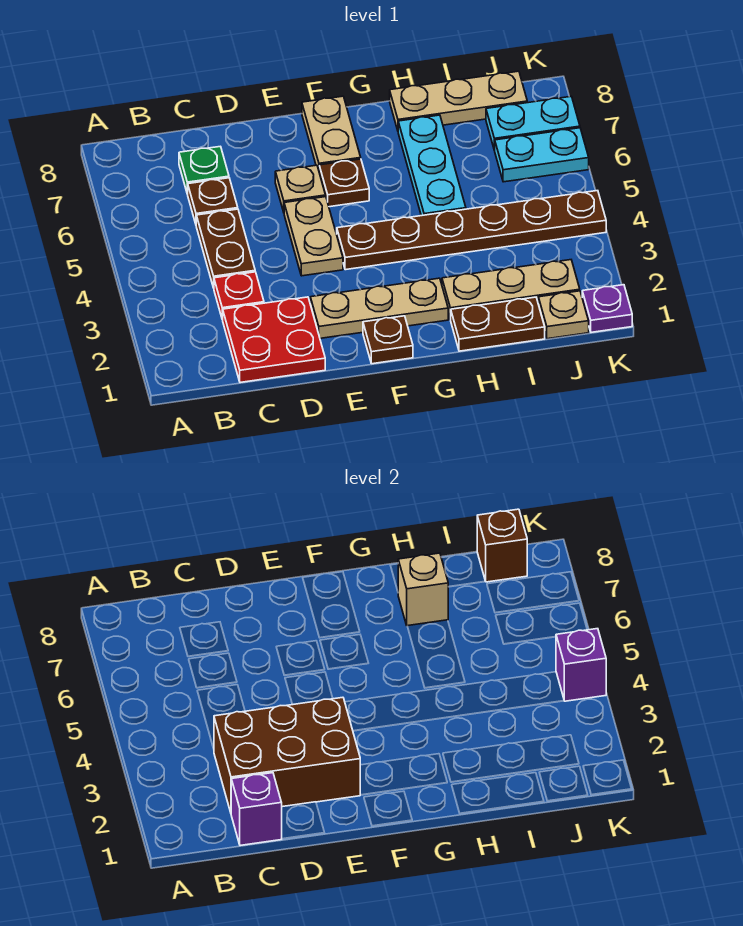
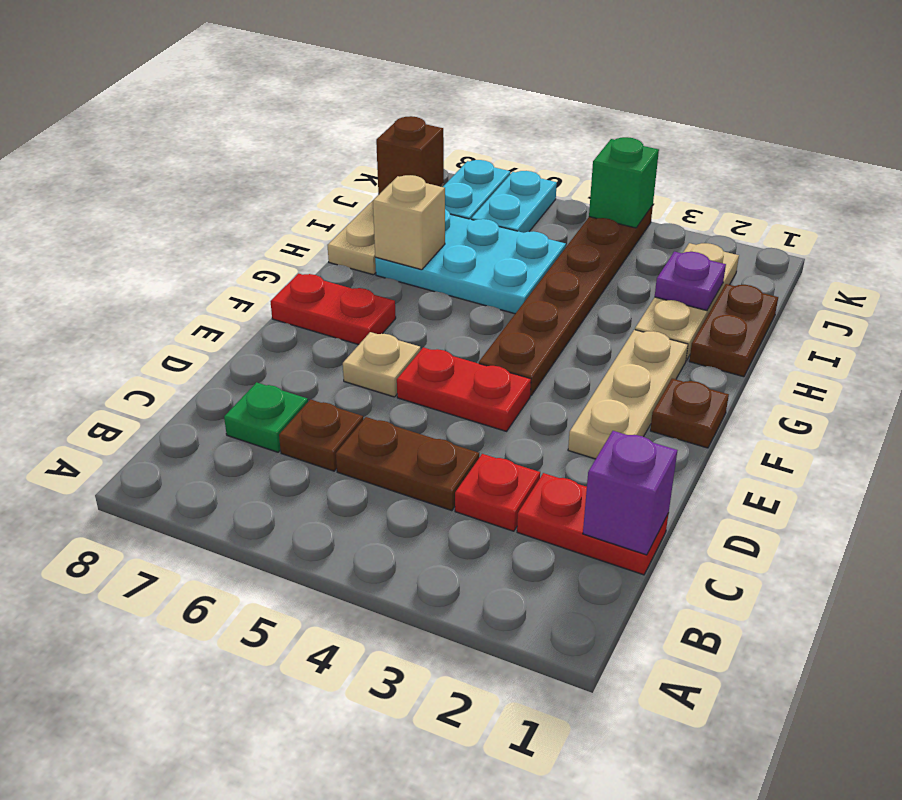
red plate C1:D2 level 1 -> red plate C1:C2 level 1
brown brick C2:E3 level 2 -> none
tan plate E4:E5 level 1 -> red plate E4:E5 level 1
brown plate F6 level 1 -> none
tan plate F7:F8 level 1 -> red plate F7:F8 level 1
cyan plate H5:H7 level 1 -> cyan plate H5:I7 level 1
tan plate J1 level 1 -> none
purple plate K1 level 1 -> purple plate I2 level 2
purple brick K4 level 2 -> green brick K4 level 2

